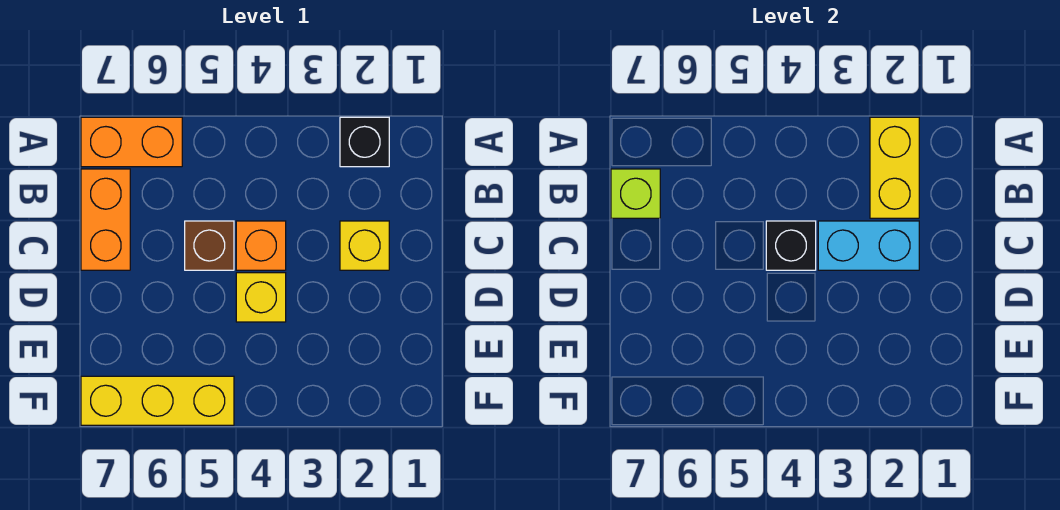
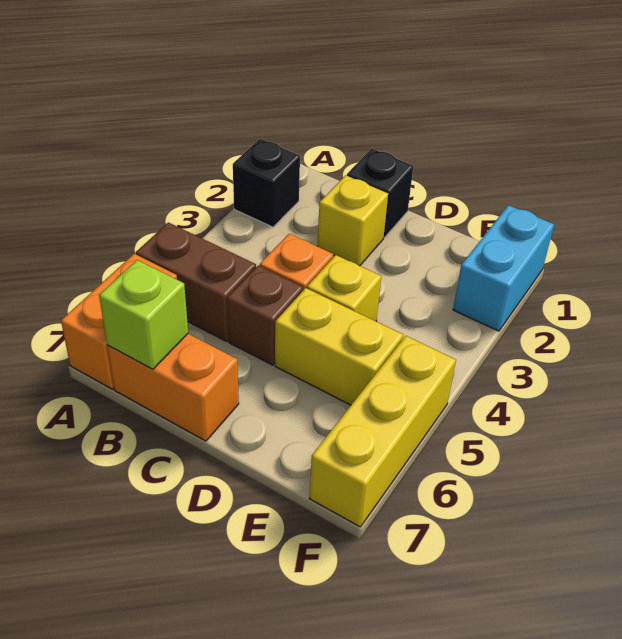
yellow brick A2:B2 level 2 -> yellow brick D5:E5 level 1
none -> brown brick A5:B5 level 1
cyan brick C2:C3 level 2 -> cyan brick F1:F2 level 1
black brick C4 level 2 -> black brick C1 level 1

